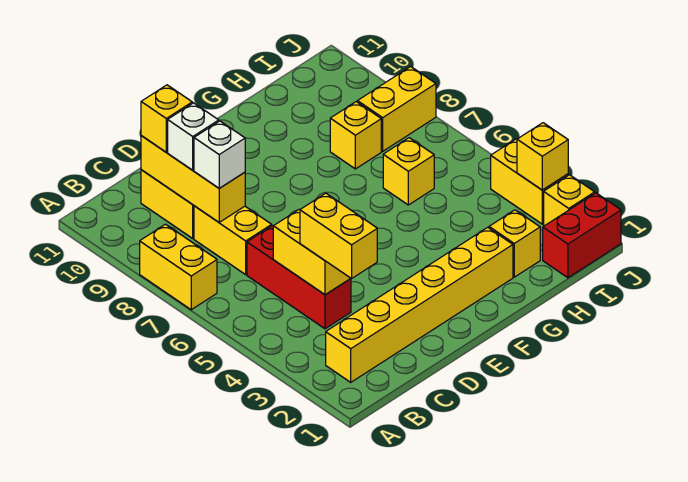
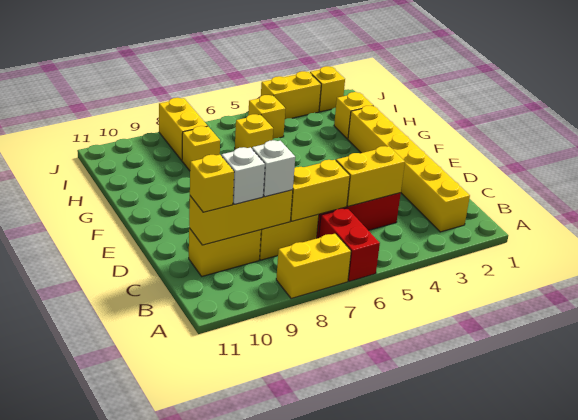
yellow brick C3:C4 level 3 -> yellow brick C6:C7 level 2
red brick I1:J1 level 1 -> red brick A6:B6 level 1
yellow brick J3 level 2 -> yellow brick I5 level 1

